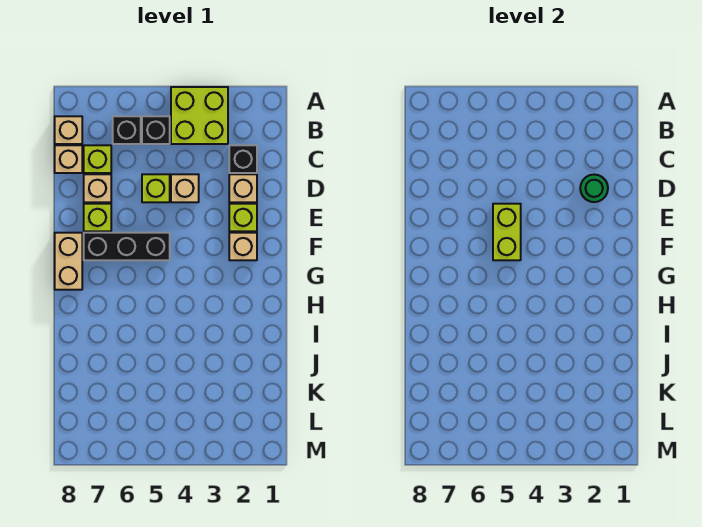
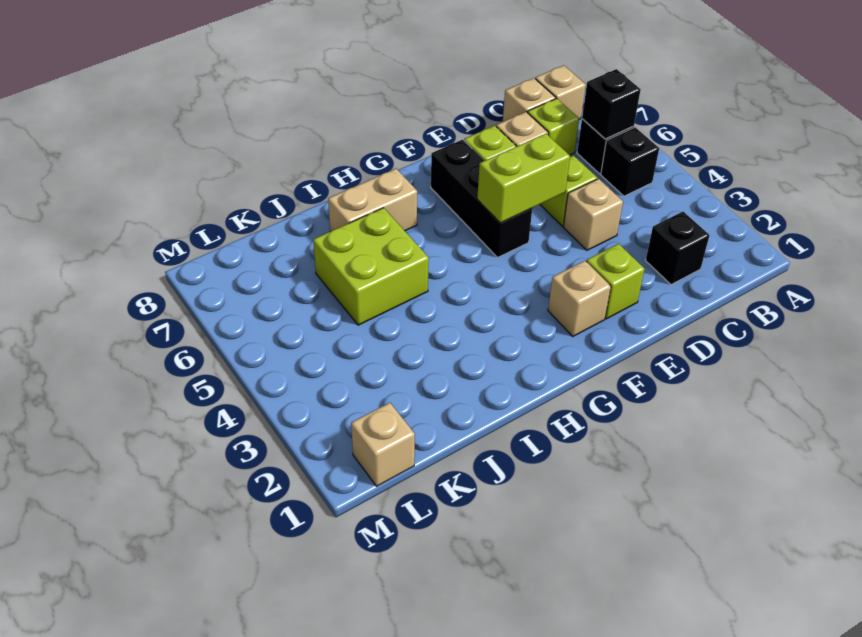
lime brick A3:B4 level 1 -> lime brick I5:J6 level 1
none -> black brick B6 level 2
tan brick D2 level 1 -> tan brick L1 level 1
green round brick D2 level 2 -> none
tan brick F8:G8 level 1 -> tan brick H7:I7 level 1

